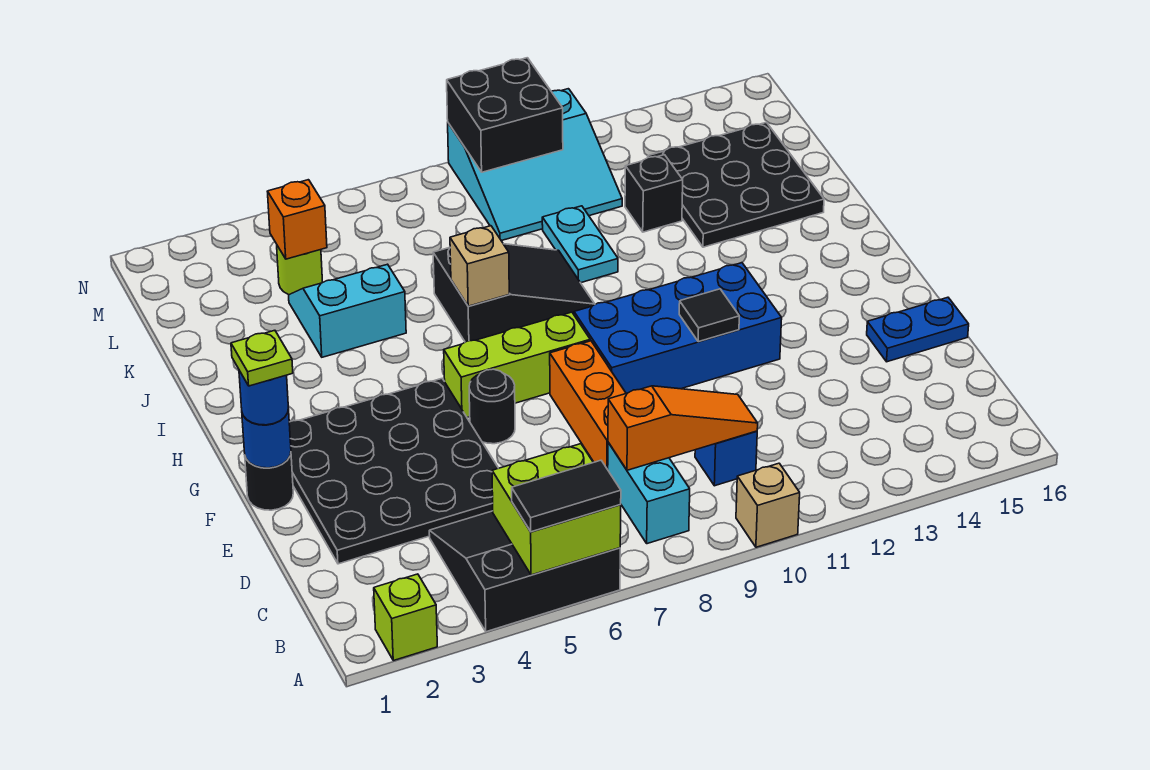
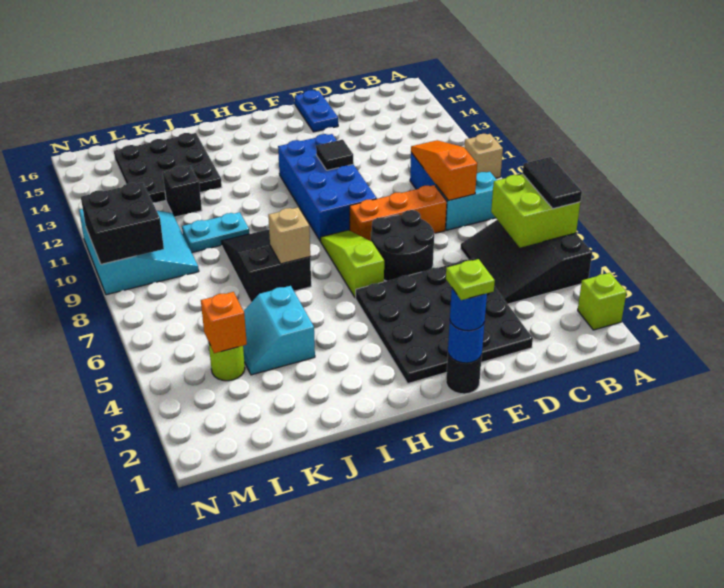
black round brick F6 level 1 -> black round brick E6:F7 level 1
lime brick G6:G8 level 1 -> lime slope G6:G8 level 1 top 6

